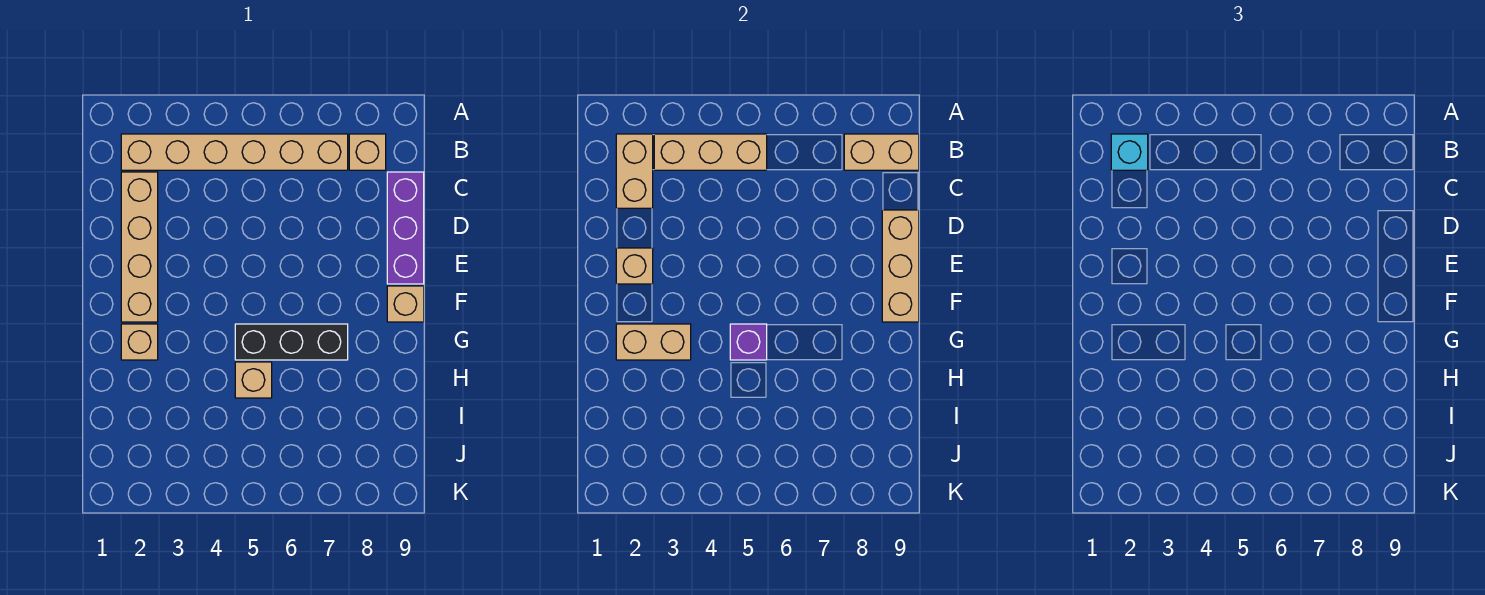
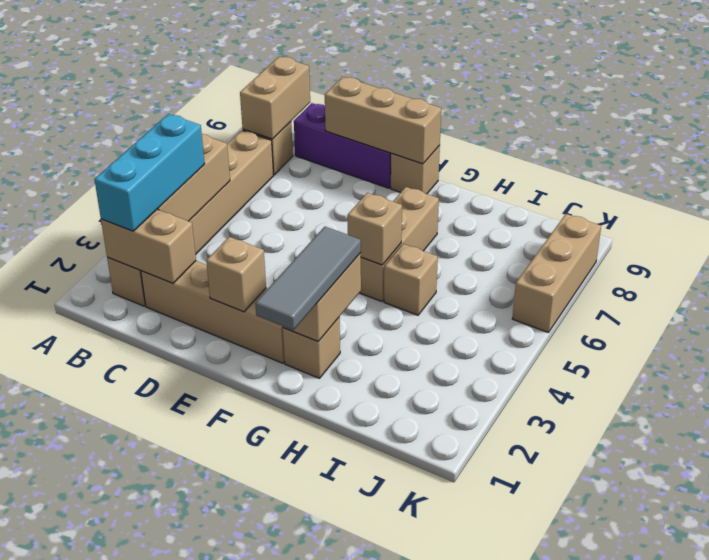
cyan brick B2 level 3 -> cyan brick B2:B4 level 3
none -> grey tile G1:G3 level 3
black brick G5:G7 level 1 -> tan brick G5:G7 level 1
purple brick G5 level 2 -> tan brick G5 level 2
none -> tan brick K6:K8 level 1

